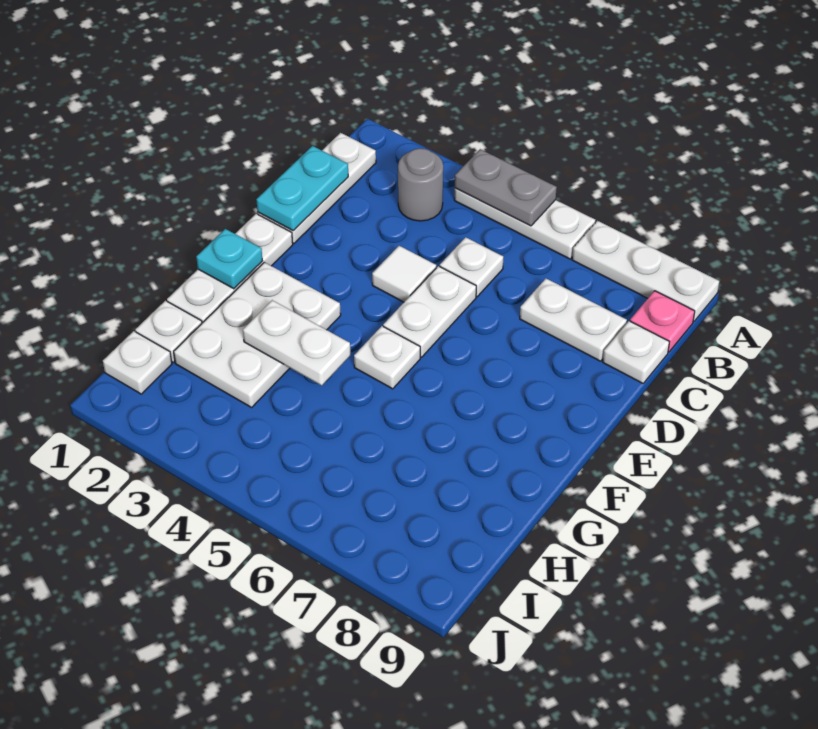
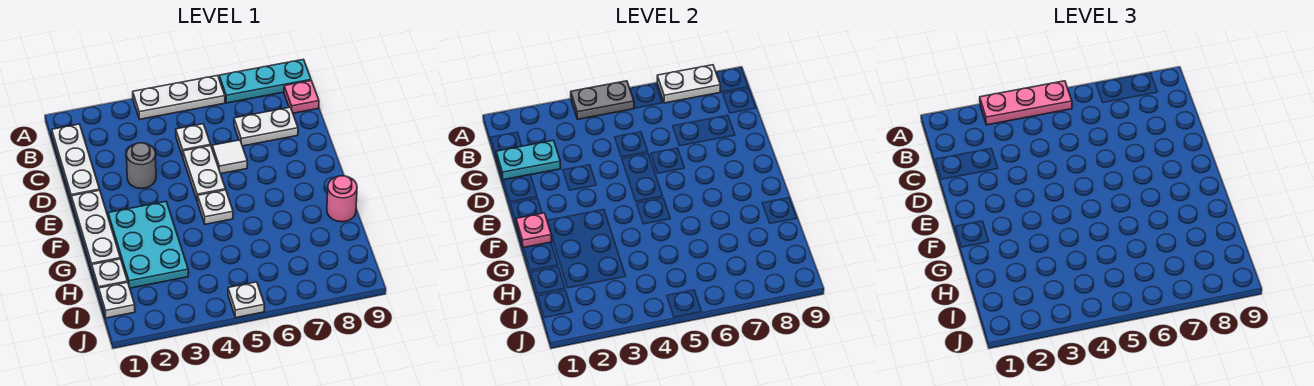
none -> pink plate A3:A5 level 3
white plate A7:A9 level 1 -> cyan plate A7:A9 level 1
grey round brick B3 level 1 -> grey round brick D3 level 1
cyan plate C1:D1 level 2 -> cyan plate C1:C2 level 2
white plate C9 level 1 -> white plate J5 level 1
white tile D4 level 1 -> white tile D6 level 1
cyan plate F1 level 2 -> pink plate F1 level 2
white plate F2:H3 level 1 -> cyan plate F2:H3 level 1
white plate G3:G4 level 2 -> white plate A7:A8 level 2
none -> pink round brick G9 level 1

